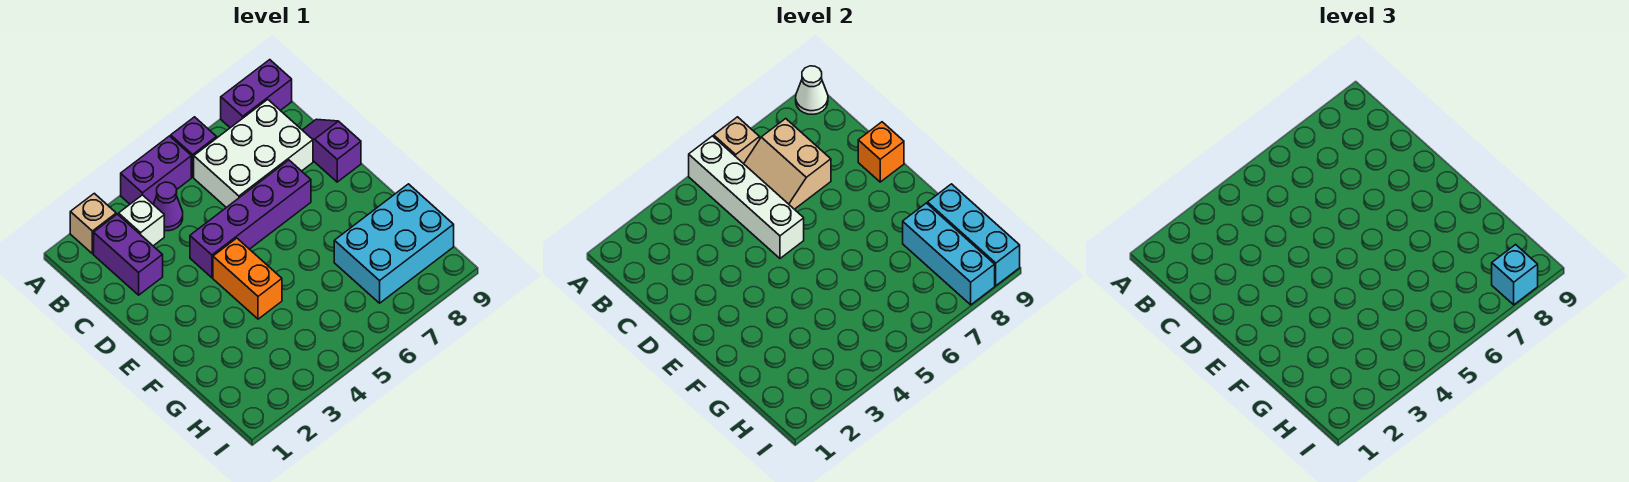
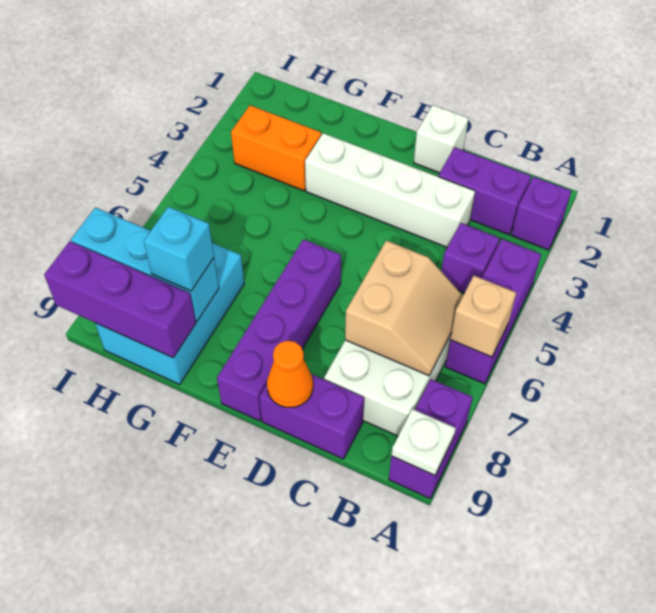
tan brick A2 level 1 -> purple brick A2 level 1
white brick A5:D5 level 2 -> white brick C3:F3 level 1
white cone A9 level 2 -> white plate A9 level 2
white brick B3 level 1 -> white brick D1 level 1
purple cone B4 level 1 -> purple brick B4 level 1
tan slope B6:C7 level 2 top 7 -> tan slope B6:C7 level 2 top C
purple slope C9:D9 level 1 top D -> purple brick C9:D9 level 1
purple brick D4:D7 level 1 -> purple brick E6:E9 level 1
orange brick D9 level 2 -> orange cone D9 level 2
orange brick E4:F4 level 1 -> orange brick G3:H3 level 1
cyan brick G9:I9 level 2 -> purple brick G9:I9 level 2
cyan brick I8 level 3 -> cyan brick G8 level 3

